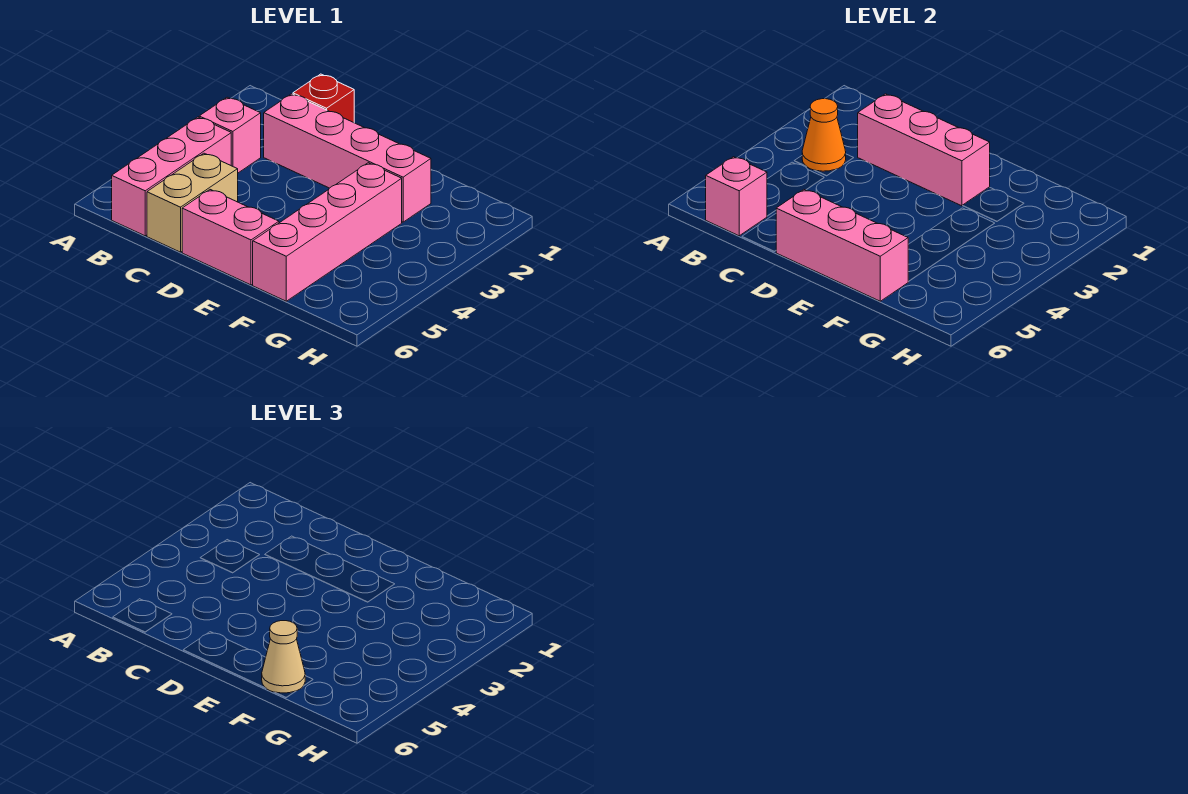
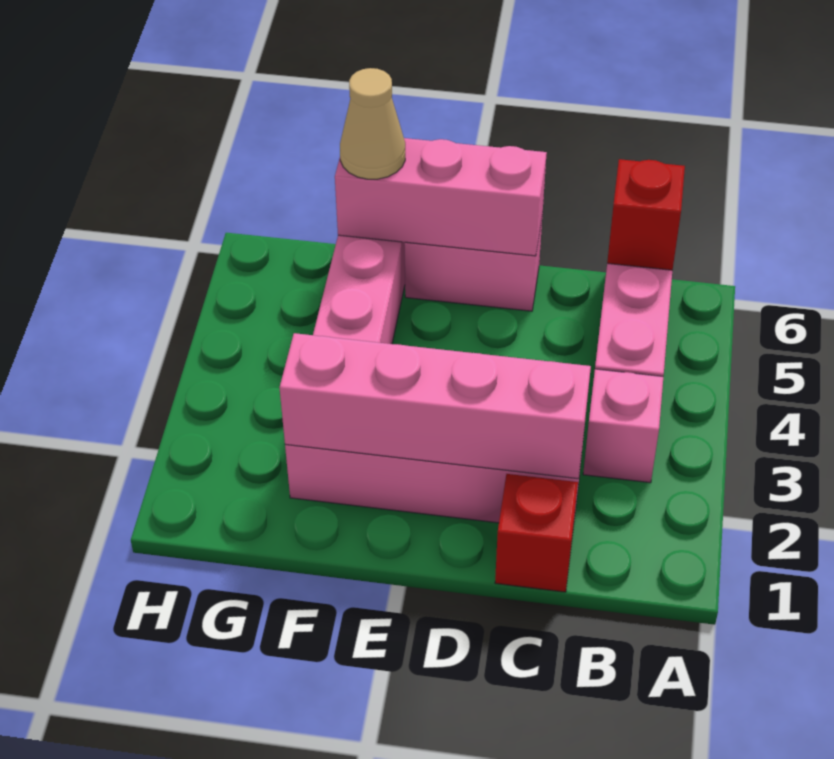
orange cone B3 level 2 -> none
pink brick B6 level 2 -> red brick B6 level 2
pink brick C2:E2 level 2 -> pink brick C2:F2 level 2
tan brick C5:C6 level 1 -> none

